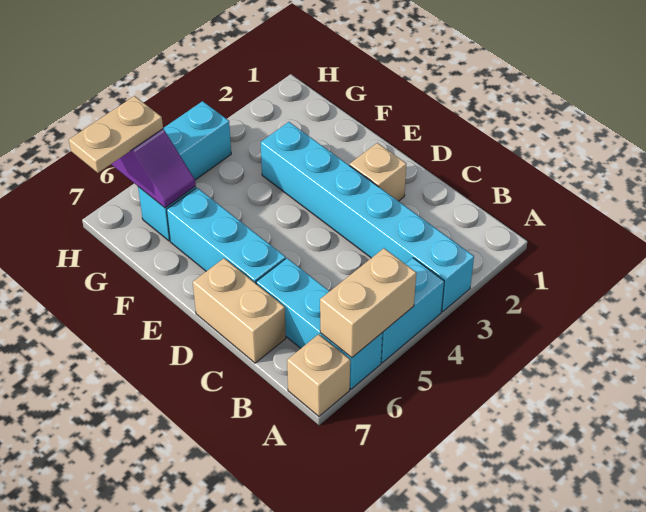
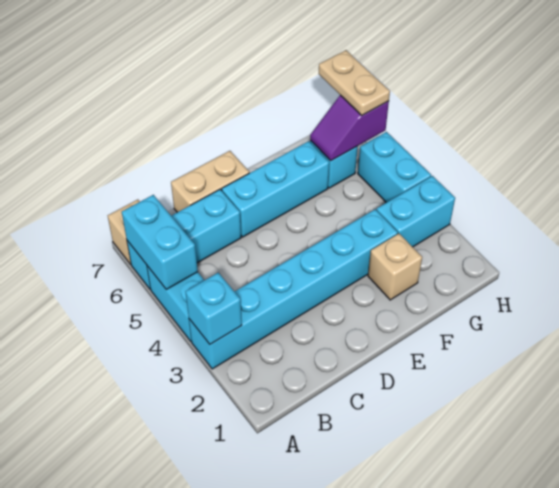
none -> cyan brick A3 level 2
tan brick A5:A6 level 2 -> cyan brick A5:A6 level 2
tan brick D2 level 1 -> tan brick F2 level 1
none -> cyan brick G3:H3 level 1

